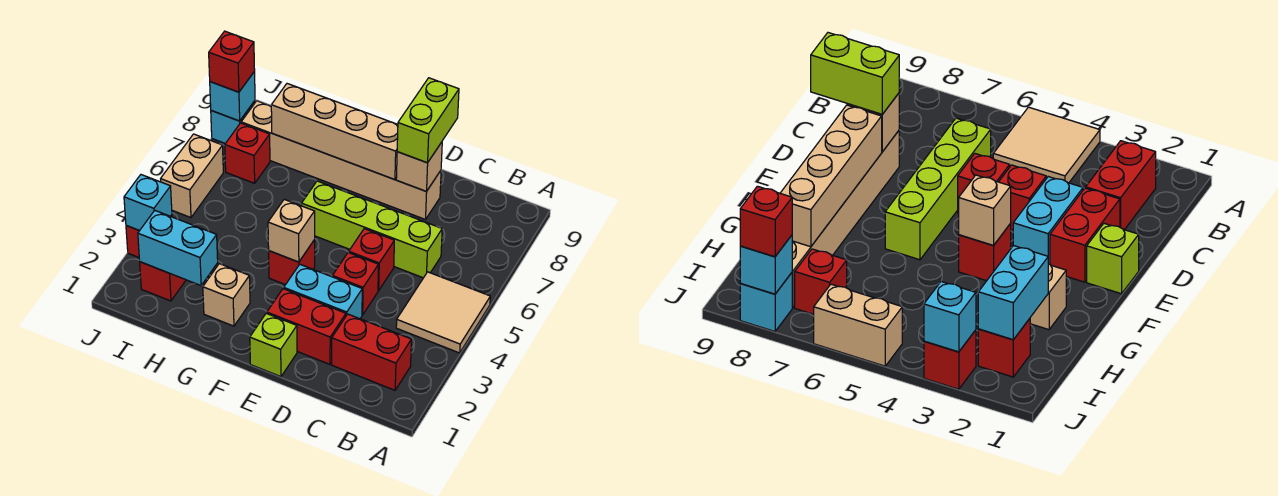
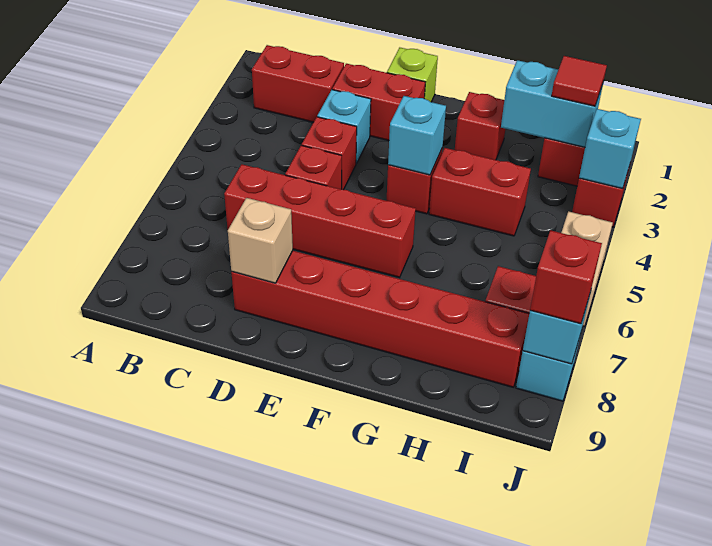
tan tile A4:B5 level 1 -> none
lime brick C6:F6 level 1 -> red brick C6:F6 level 1
cyan brick D3:E3 level 1 -> cyan brick D3 level 1
tan brick D8:I8 level 1 -> red brick D8:I8 level 1
lime brick D8:D9 level 3 -> none
tan brick E8:H8 level 2 -> none
tan brick F4 level 2 -> cyan brick F4 level 2
tan brick G2 level 1 -> red brick G2 level 1
none -> red brick G4:H4 level 1
none -> red tile I2 level 3

